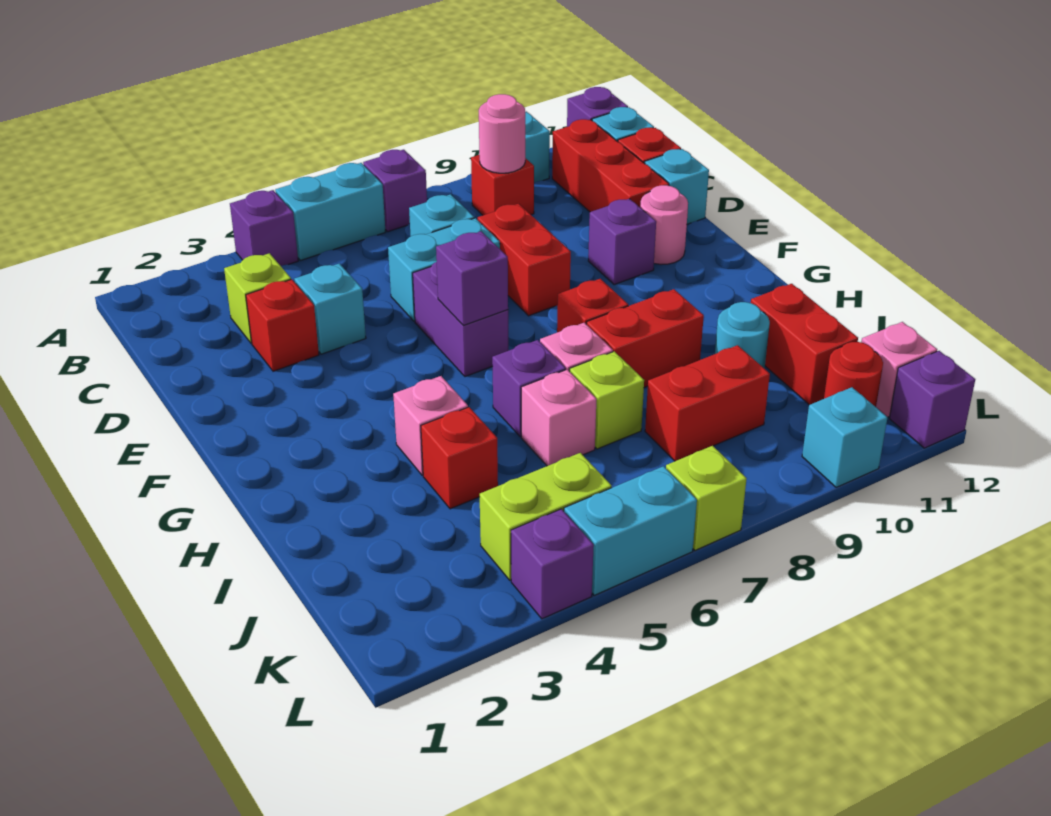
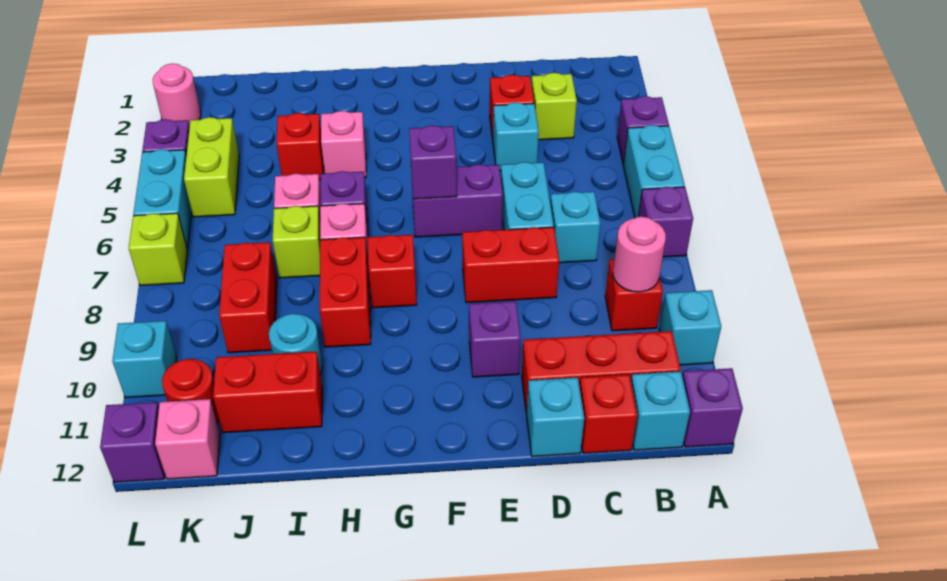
pink round brick E11 level 1 -> pink round brick L2 level 1

